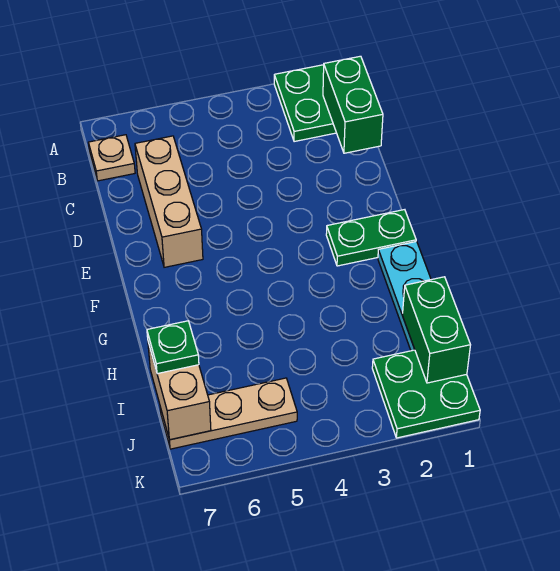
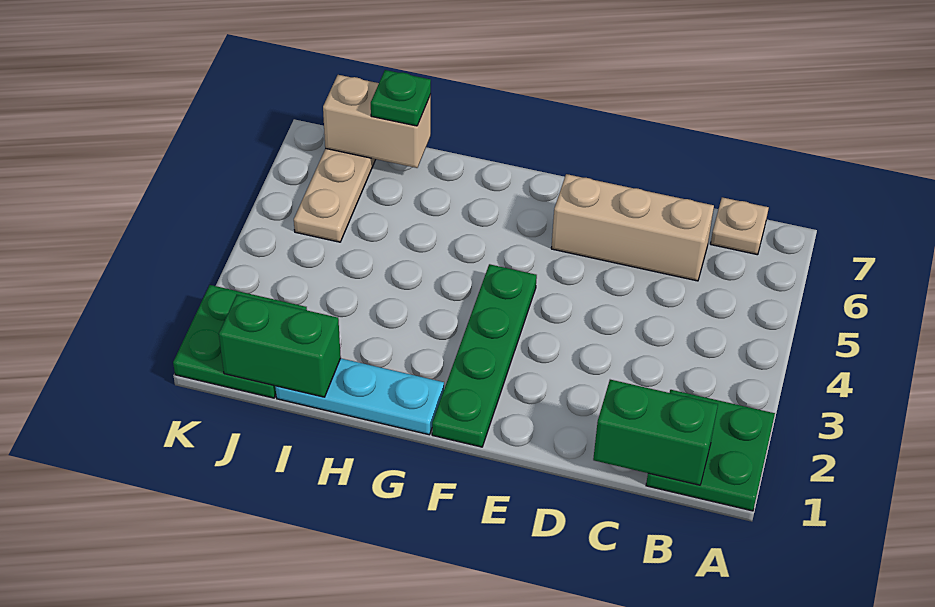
green plate F1:F2 level 1 -> green plate F1:F4 level 1

